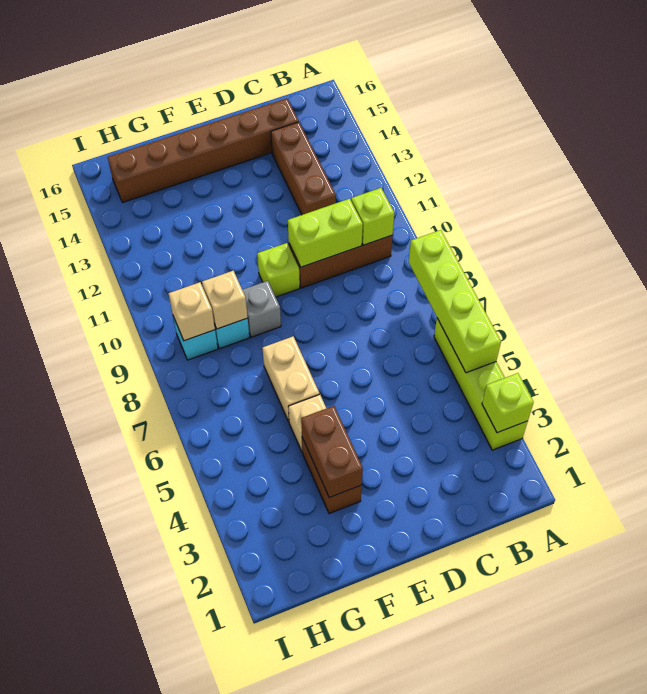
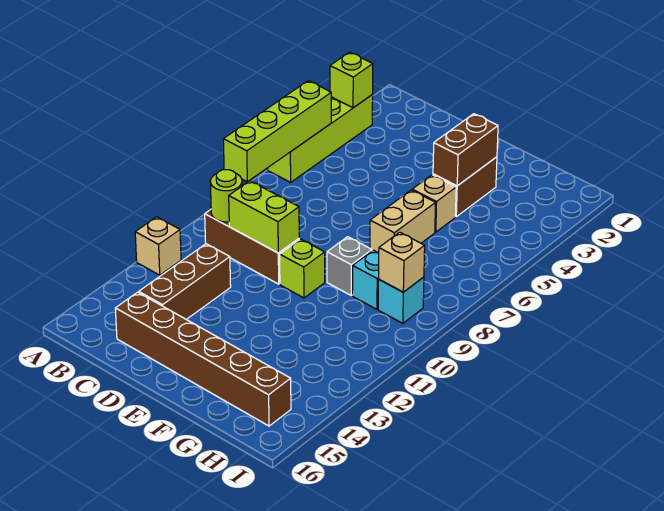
lime brick B10 level 2 -> lime round brick B10 level 2
tan brick G9 level 2 -> tan brick A12 level 1

